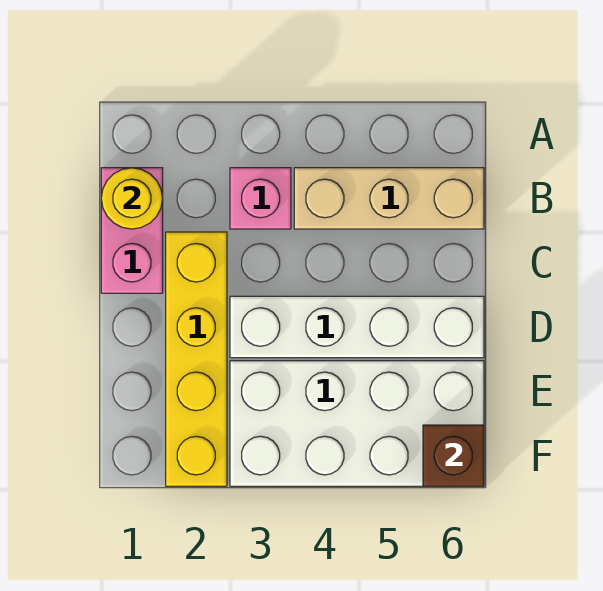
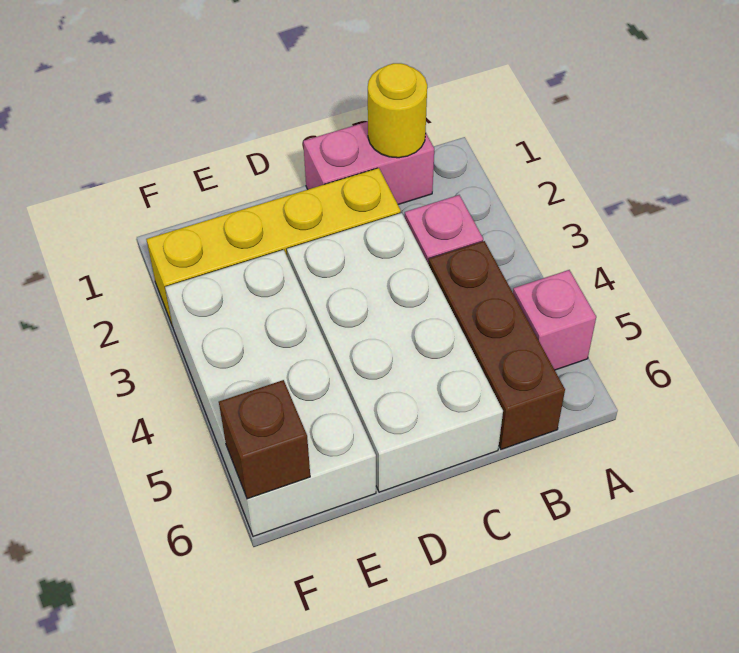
none -> pink brick A5 level 1
tan brick B4:B6 level 1 -> brown brick B4:B6 level 1
white brick D3:D6 level 1 -> white brick C3:D6 level 1

